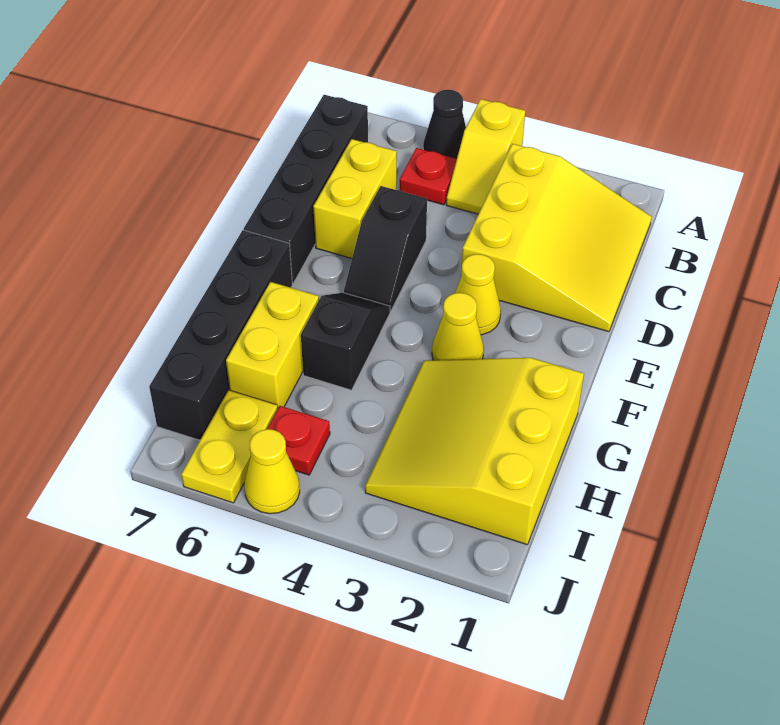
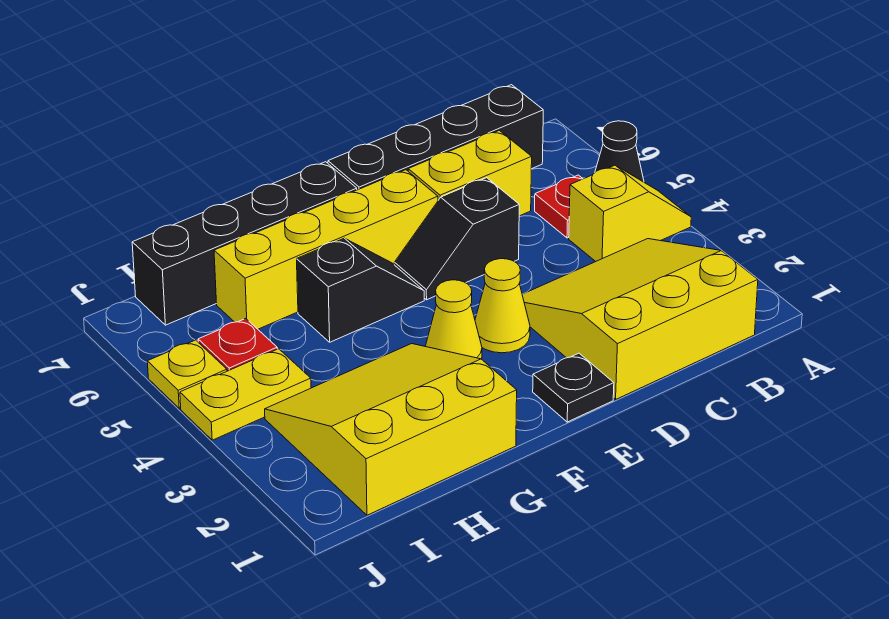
yellow slope A4:B4 level 1 top A -> yellow slope A4:B4 level 1 top B
yellow slope B1:D3 level 1 top 3 -> yellow slope B1:D3 level 1 top 1
none -> black plate E1 level 1
yellow brick G6:H6 level 1 -> yellow brick E6:H6 level 1
yellow plate I6:J6 level 1 -> yellow plate I4:J4 level 1
yellow cone J5 level 1 -> yellow plate J5 level 1

